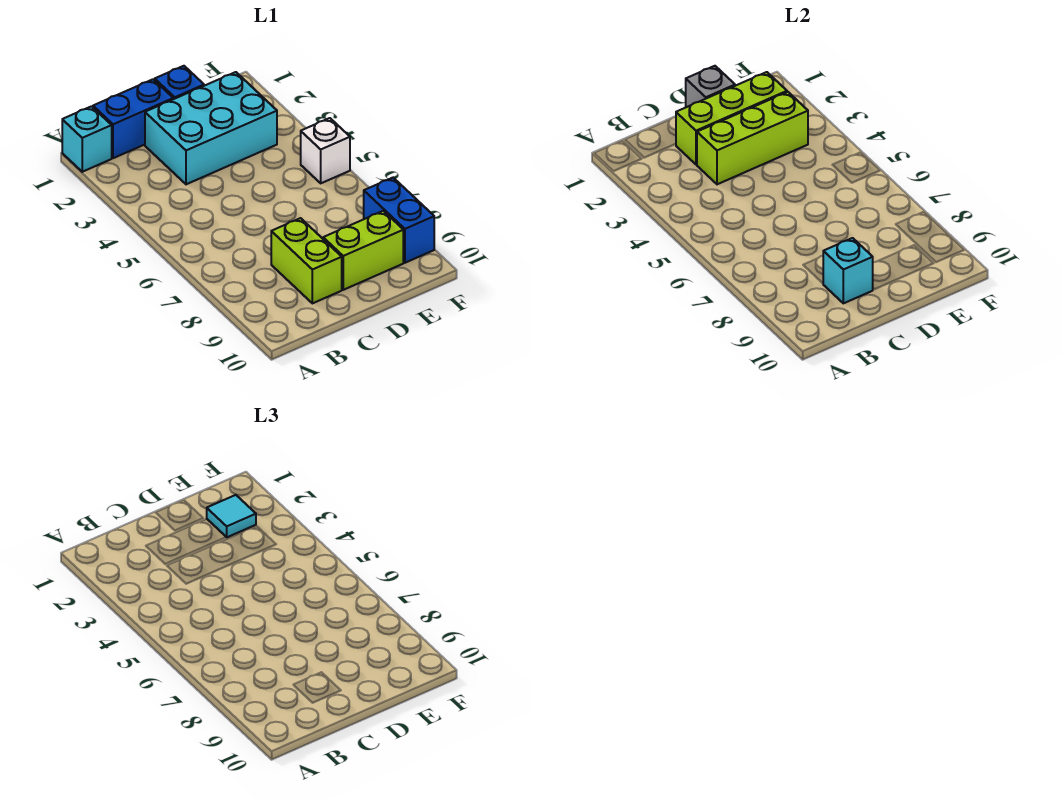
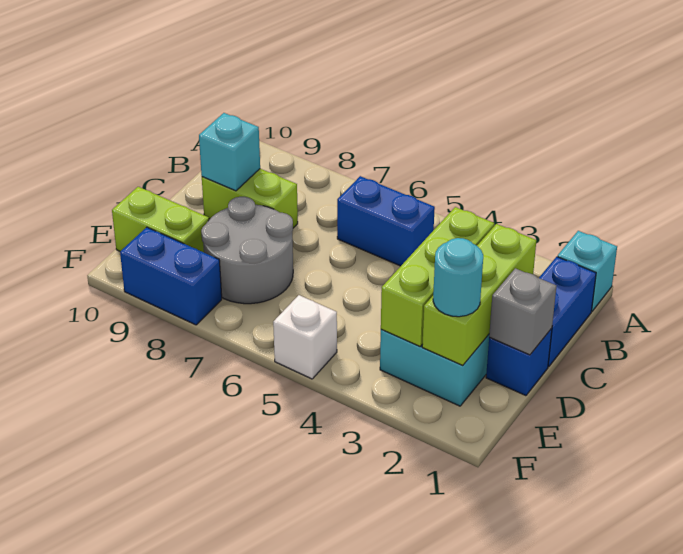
none -> blue brick B5:B6 level 1
none -> grey round brick D7:E8 level 1
lime brick D9:E9 level 1 -> lime brick E9:E10 level 1
cyan tile E2 level 3 -> cyan round brick E2 level 3

